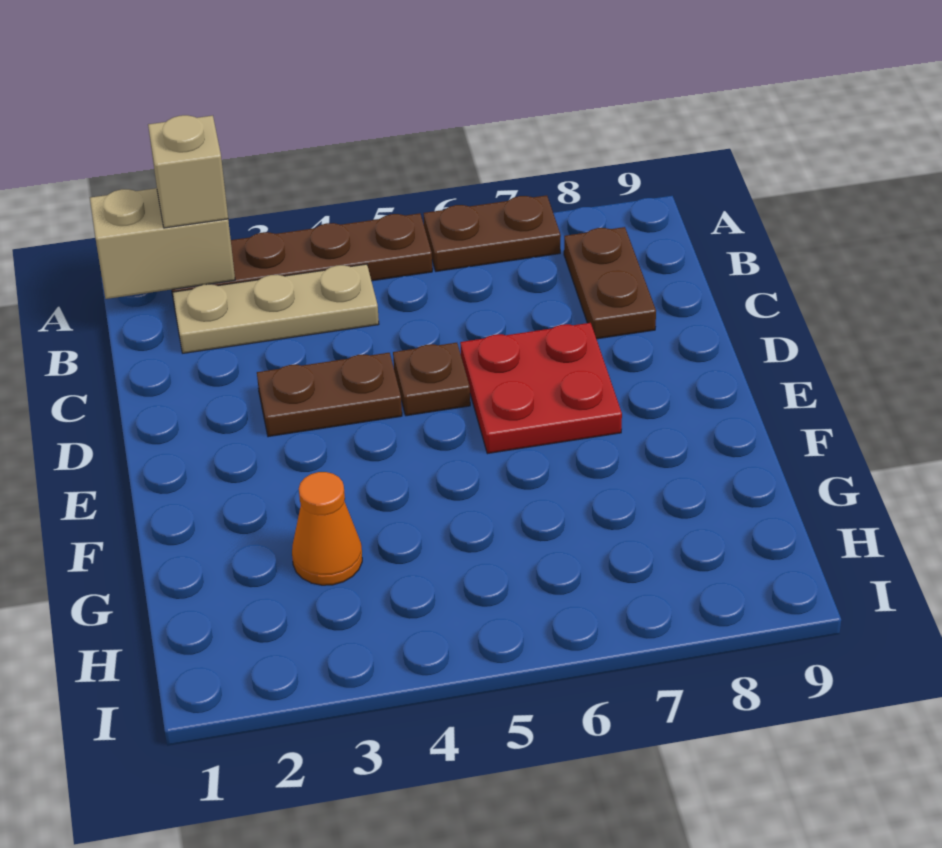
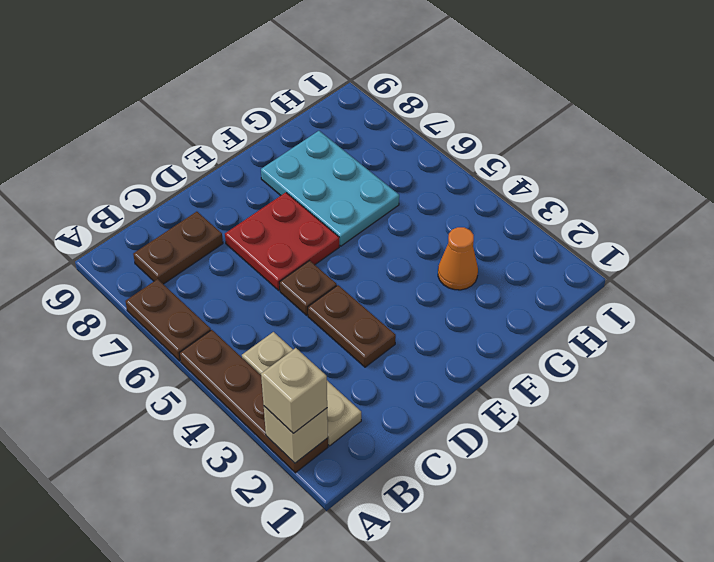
tan brick A1:A2 level 2 -> tan brick A2 level 2
none -> cyan plate F6:G8 level 1

